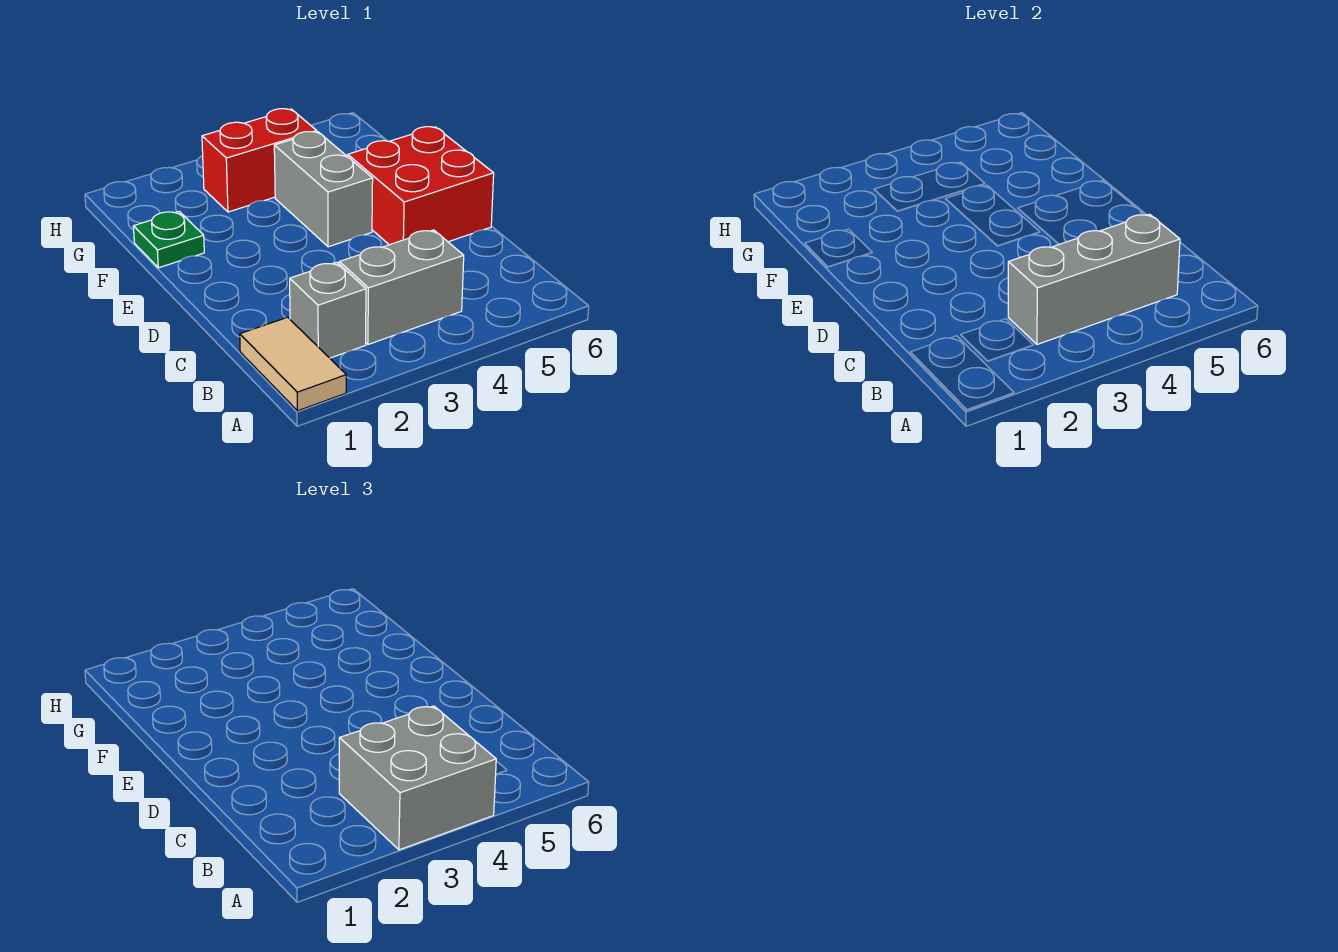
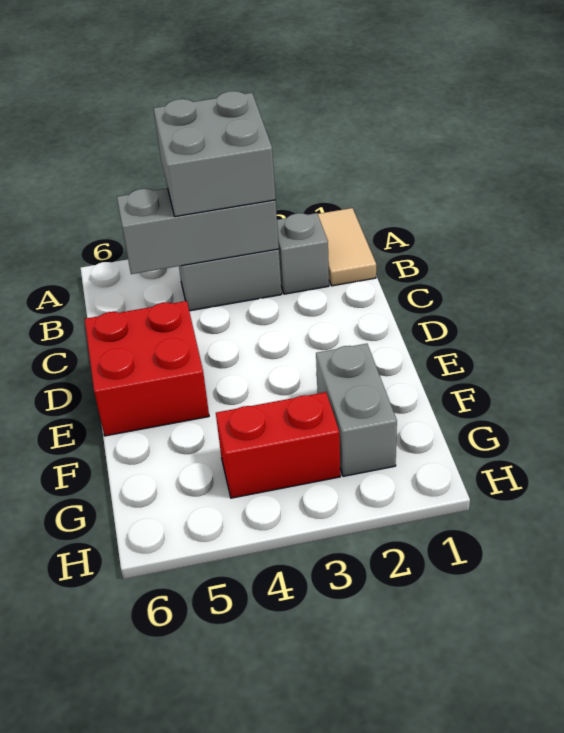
grey brick E4:F4 level 1 -> grey brick F2:G2 level 1
green plate F1 level 1 -> none

